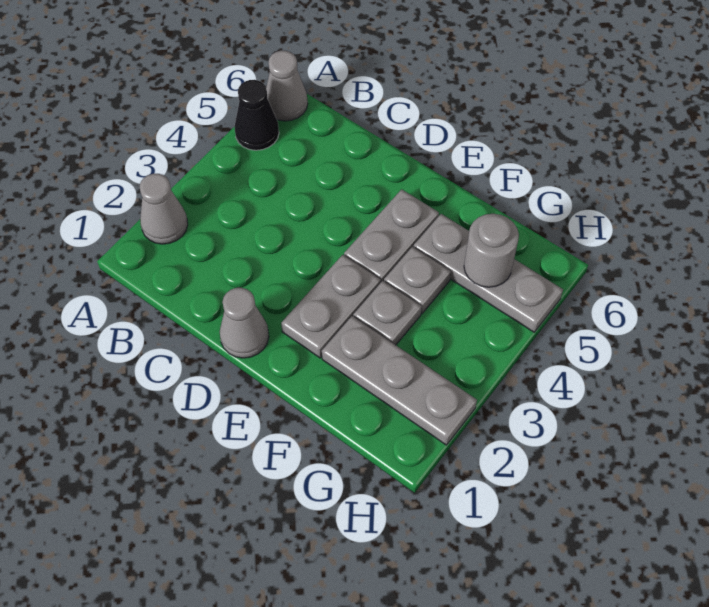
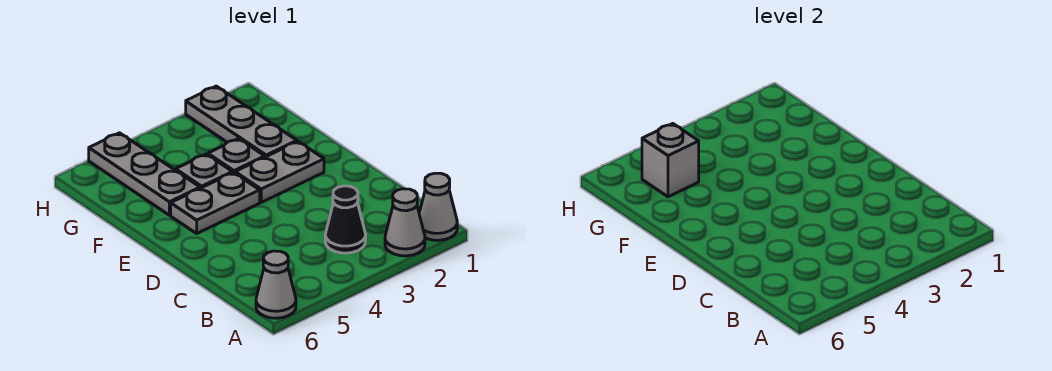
black cone A5 level 1 -> black cone B3 level 1
grey cone D1 level 1 -> grey cone A1 level 1
grey round brick G5 level 2 -> grey brick G5 level 2

